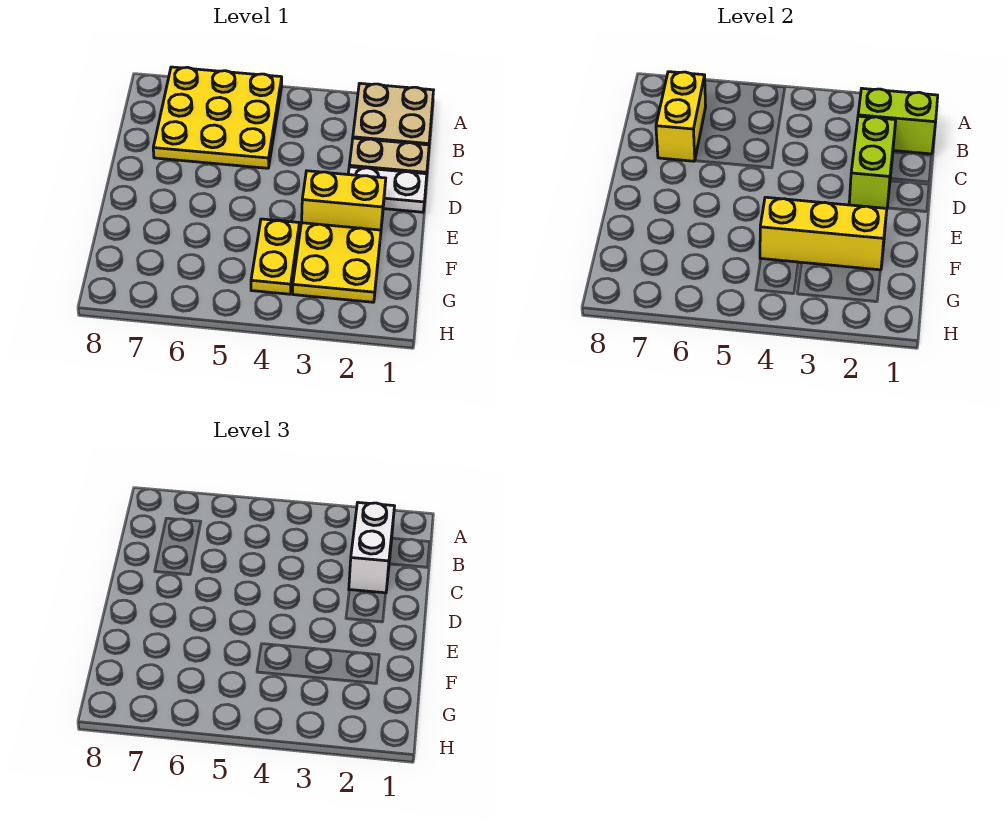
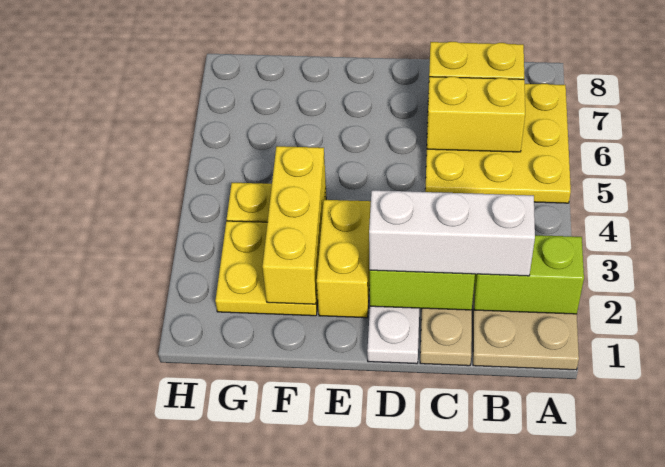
lime brick B1:B2 level 2 -> lime brick A2:B2 level 2
white brick B2:C2 level 3 -> white brick B2:D2 level 3
none -> yellow brick B6:C6 level 2

